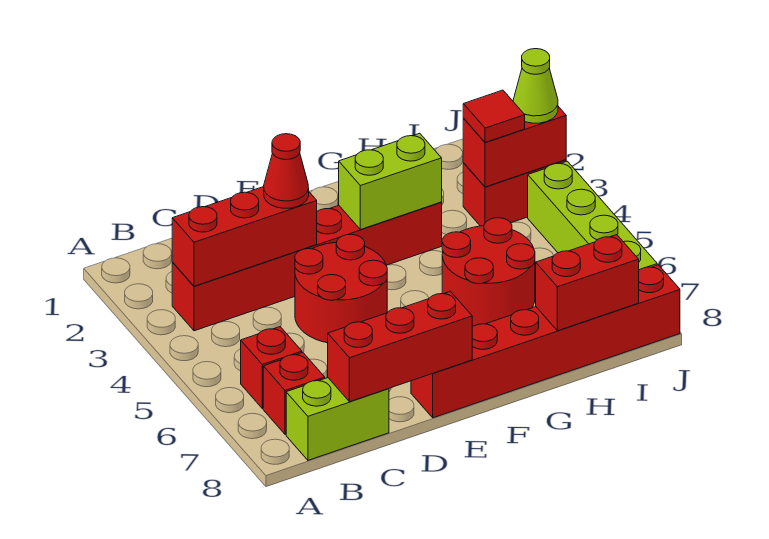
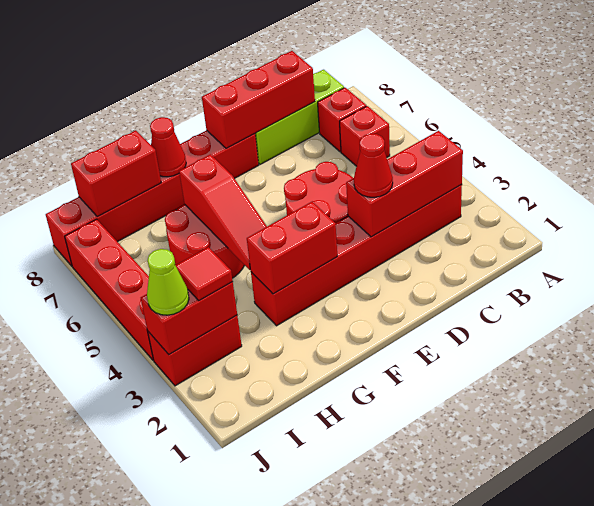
lime brick B8:C8 level 1 -> lime brick B8:D8 level 1
lime brick F3:G3 level 2 -> red brick F3:G3 level 2
none -> red slope G4:G6 level 2 top 6
none -> red cone G8 level 2
lime brick J4:J7 level 1 -> red brick J4:J7 level 1

